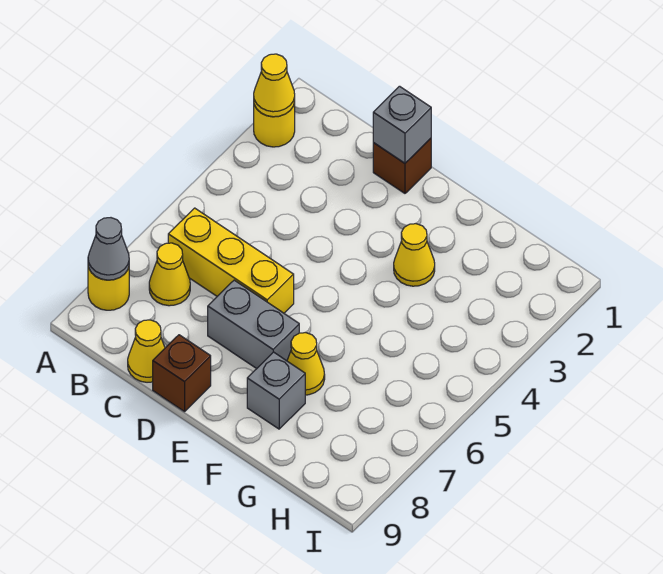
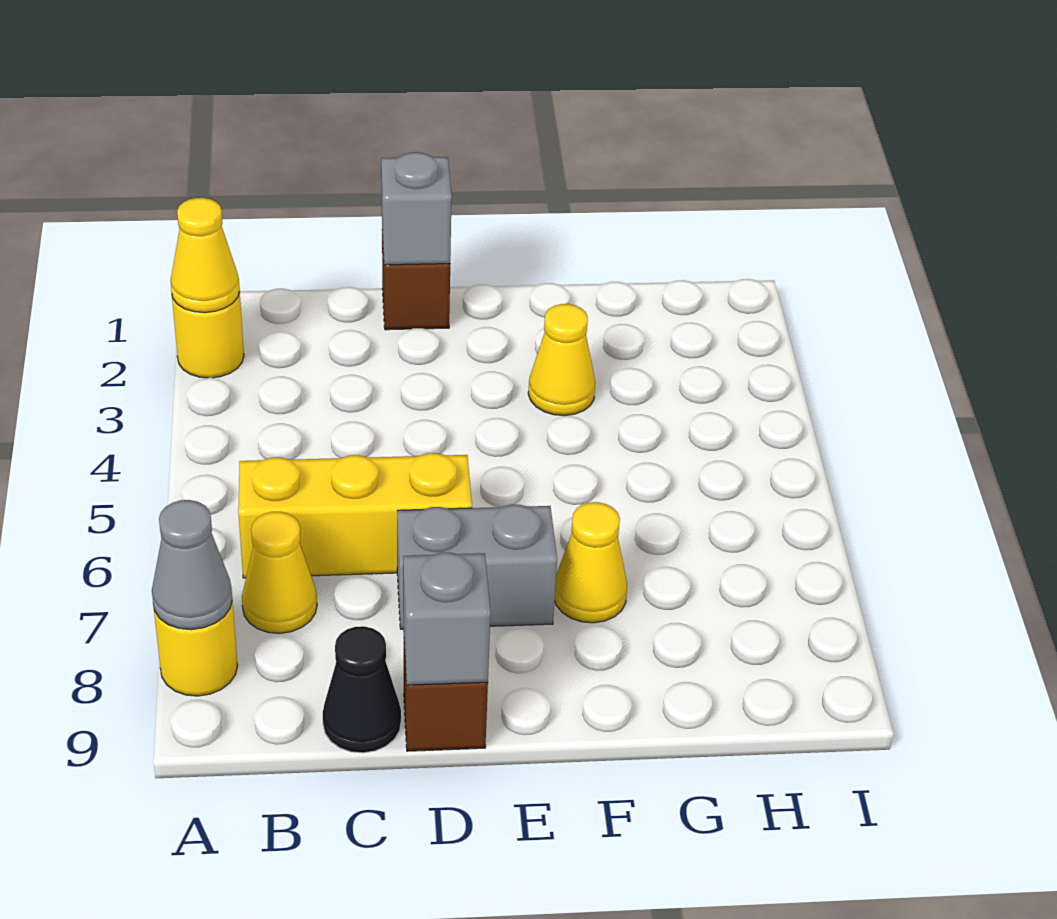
yellow cone C9 level 1 -> black cone C9 level 1
grey brick F8 level 1 -> grey brick D9 level 2

